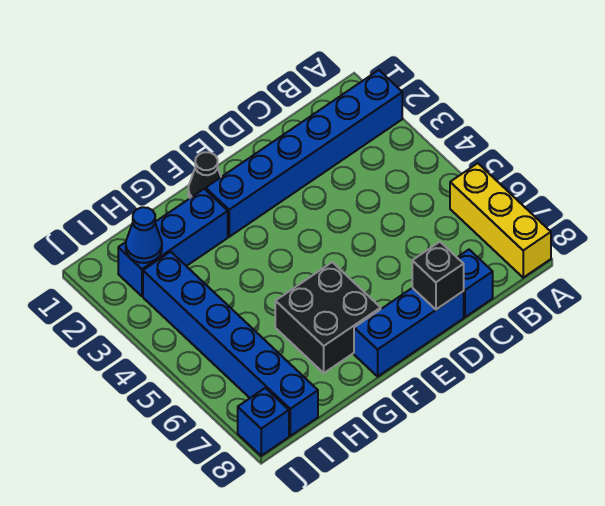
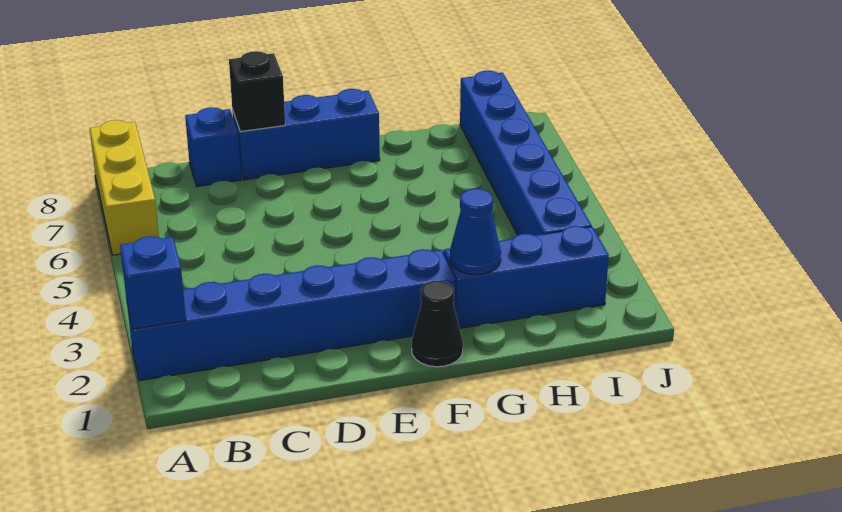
black brick F6:G7 level 1 -> none
blue cone I2 level 2 -> blue cone G2 level 2
blue brick J8 level 1 -> blue brick A2 level 2

